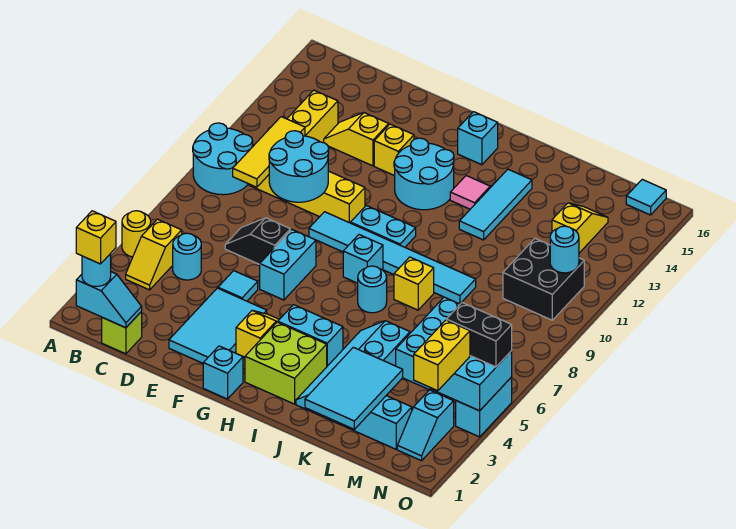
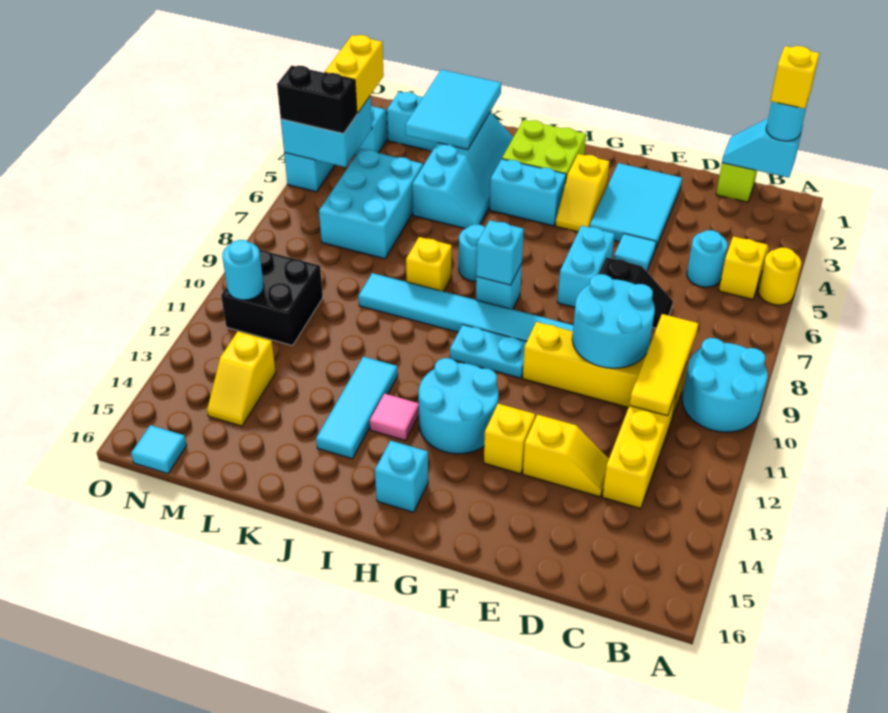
cyan brick G1 level 1 -> cyan brick H8 level 2

